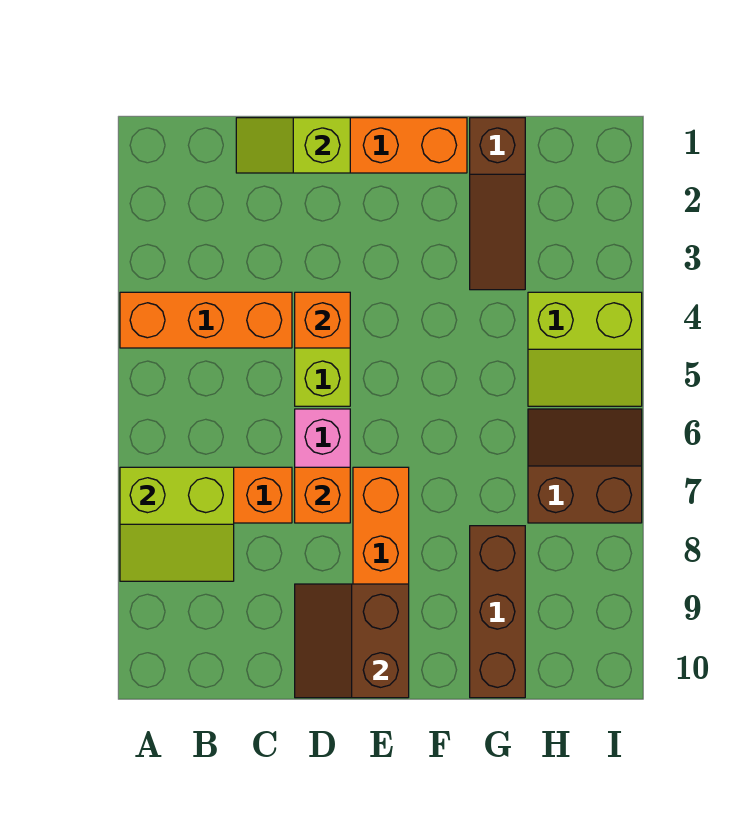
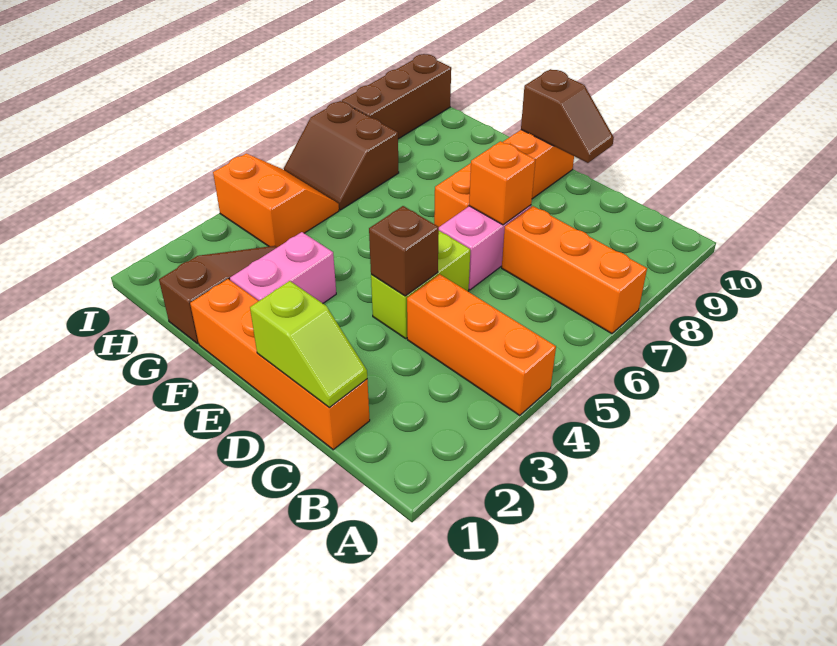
lime slope A7:B8 level 2 top 7 -> none
orange brick D4 level 2 -> brown brick D4 level 2
brown slope D9:E10 level 2 top E -> brown slope D10:E10 level 2 top E
none -> pink brick F2:F3 level 1
brown brick G8:G10 level 1 -> brown brick I8:I10 level 1
lime slope H4:I5 level 1 top 4 -> orange slope H4:I5 level 1 top 4

